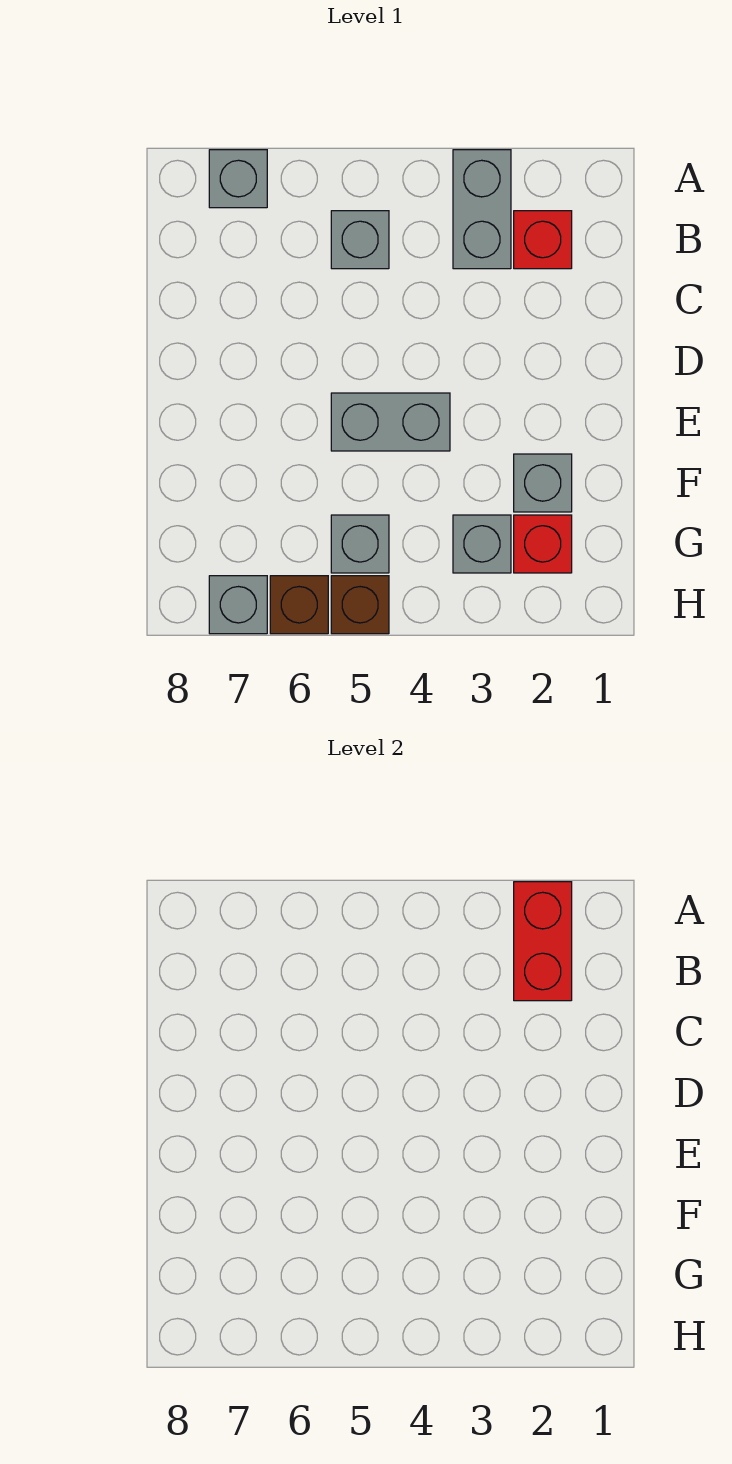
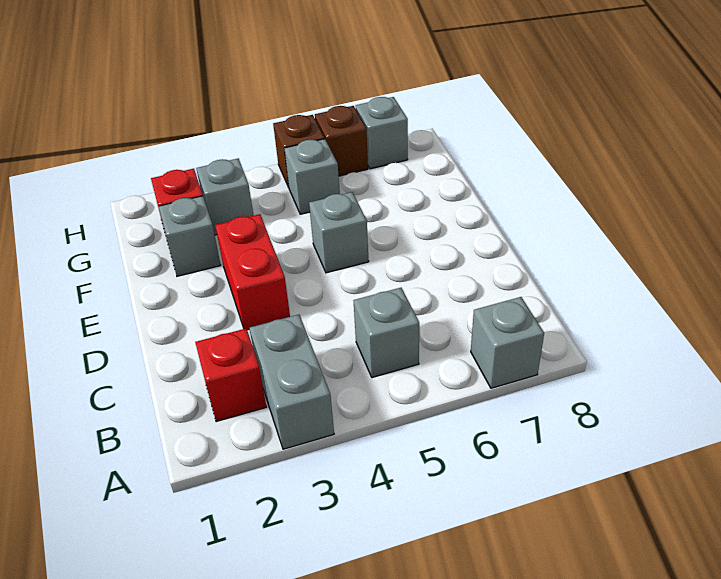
red brick A2:B2 level 2 -> red brick D3:E3 level 1
grey brick E4:E5 level 1 -> grey brick E5 level 1

